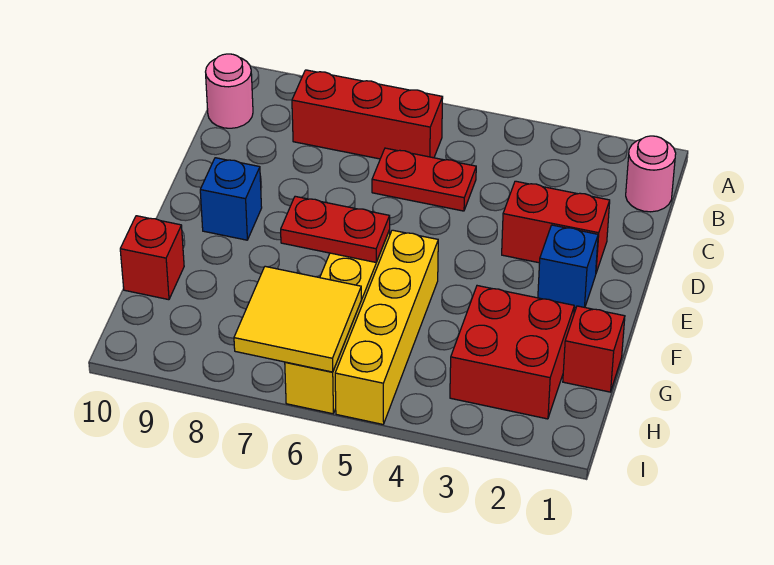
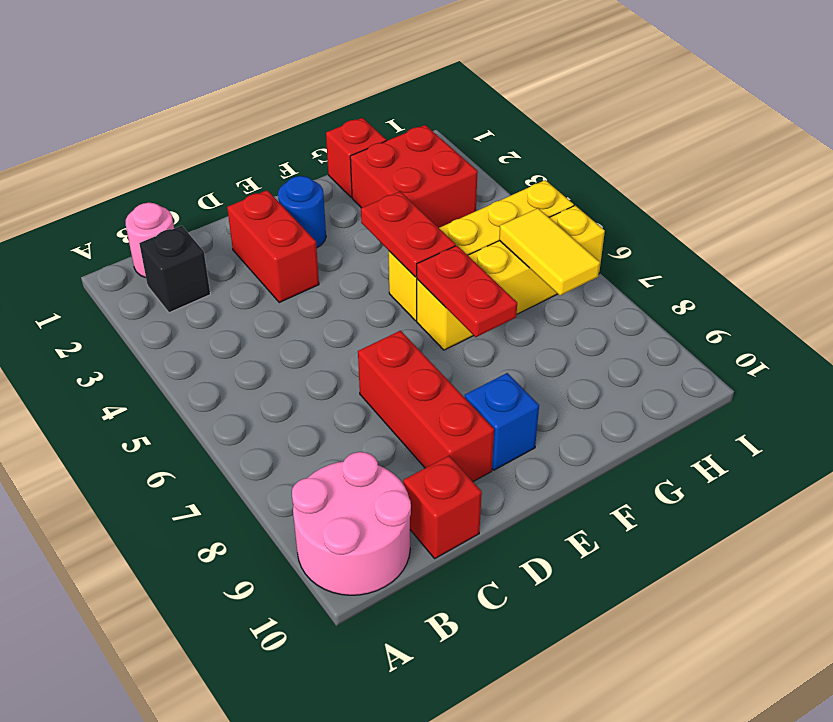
none -> black brick B2 level 1
red brick B6:B8 level 1 -> red brick D7:D9 level 1
pink round brick B10 level 1 -> pink round brick A9:B10 level 1
red plate C5:C6 level 1 -> red plate F4:F5 level 2
blue brick E2 level 1 -> blue round brick E2 level 1
red brick G10 level 1 -> red brick C10 level 1
yellow tile H6:I7 level 2 -> yellow tile H6:H7 level 2

